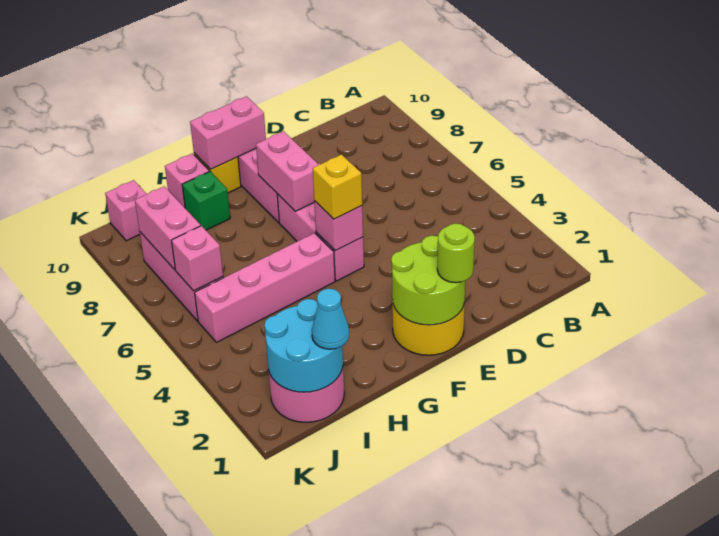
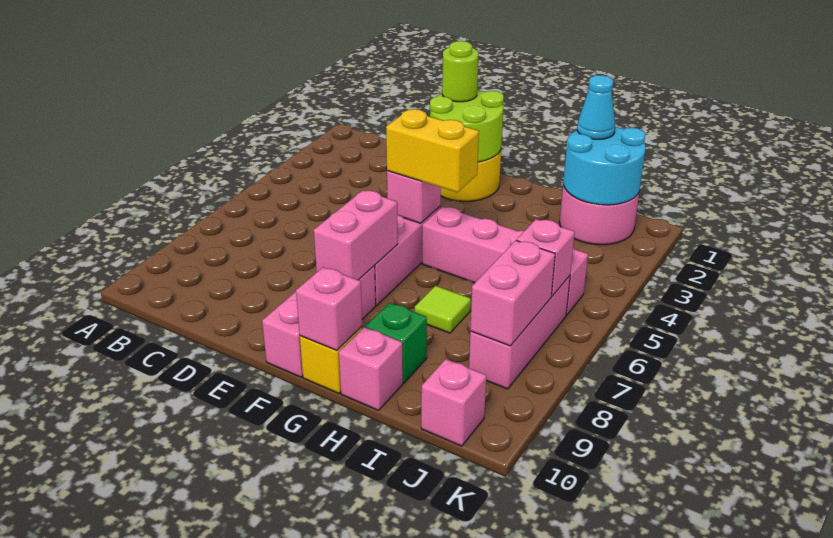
yellow brick F5 level 3 -> yellow brick F5:G5 level 3
pink brick F10:G10 level 2 -> pink brick G10 level 2
none -> lime tile H7 level 1

